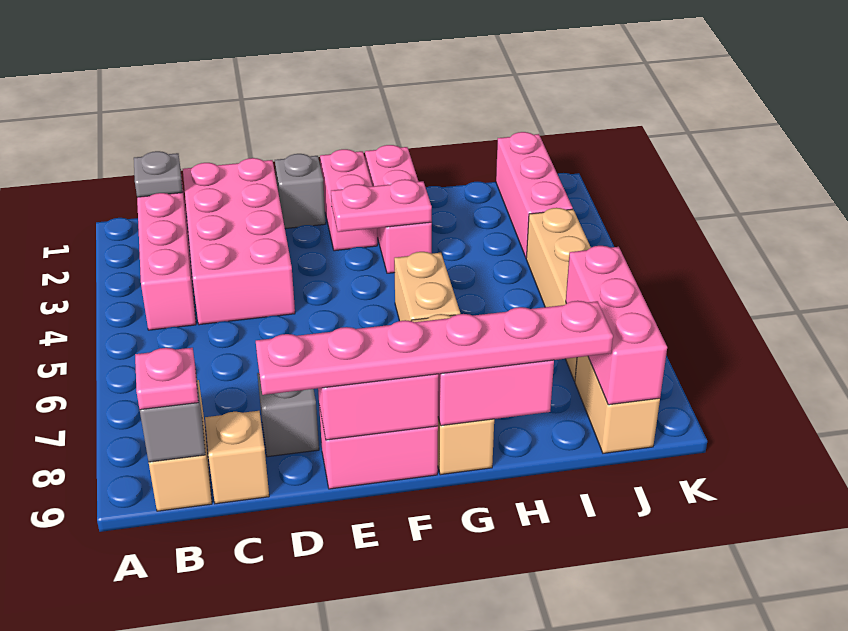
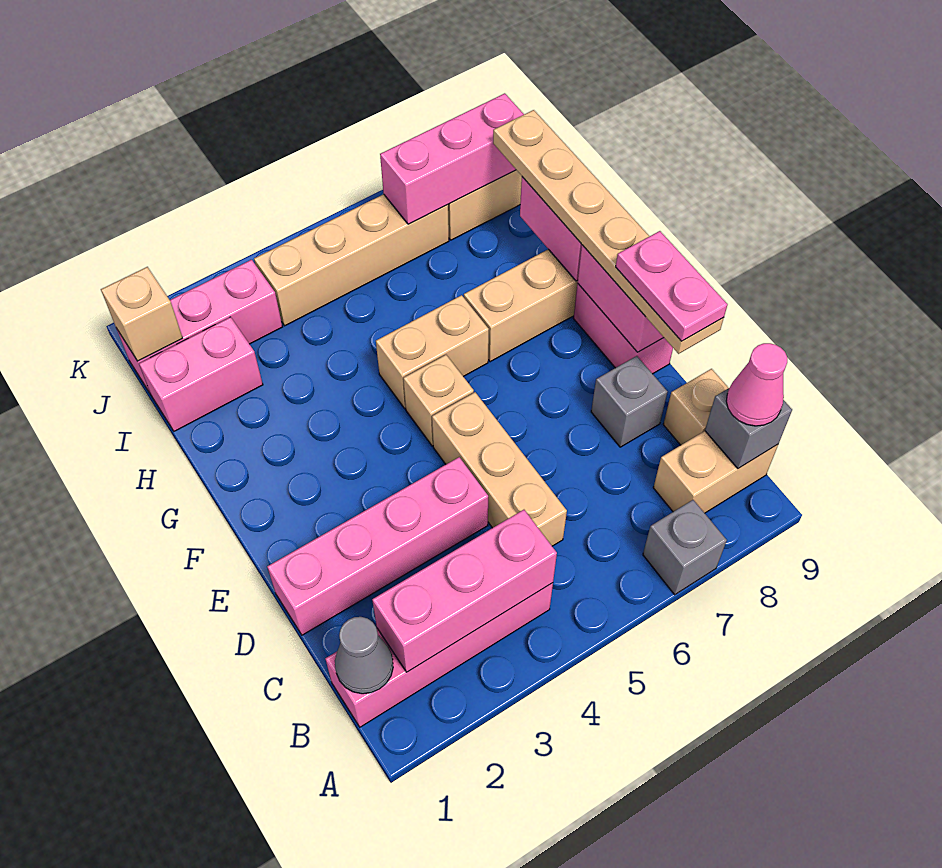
grey plate B1 level 2 -> grey cone B1 level 2
pink plate B9 level 3 -> pink cone B9 level 3
pink brick C1:D4 level 1 -> pink brick D1:D4 level 1
none -> tan brick C5:E5 level 1
pink plate D9:I9 level 3 -> tan plate D9:I9 level 3
grey brick E1 level 1 -> grey brick A7 level 1
pink brick F1:F2 level 1 -> pink brick I1:I2 level 1
pink plate F3:G3 level 2 -> pink plate D9:E9 level 4
none -> tan brick F5 level 1
pink brick G1:G3 level 1 -> pink brick B2:B4 level 2
none -> tan brick J1 level 2

